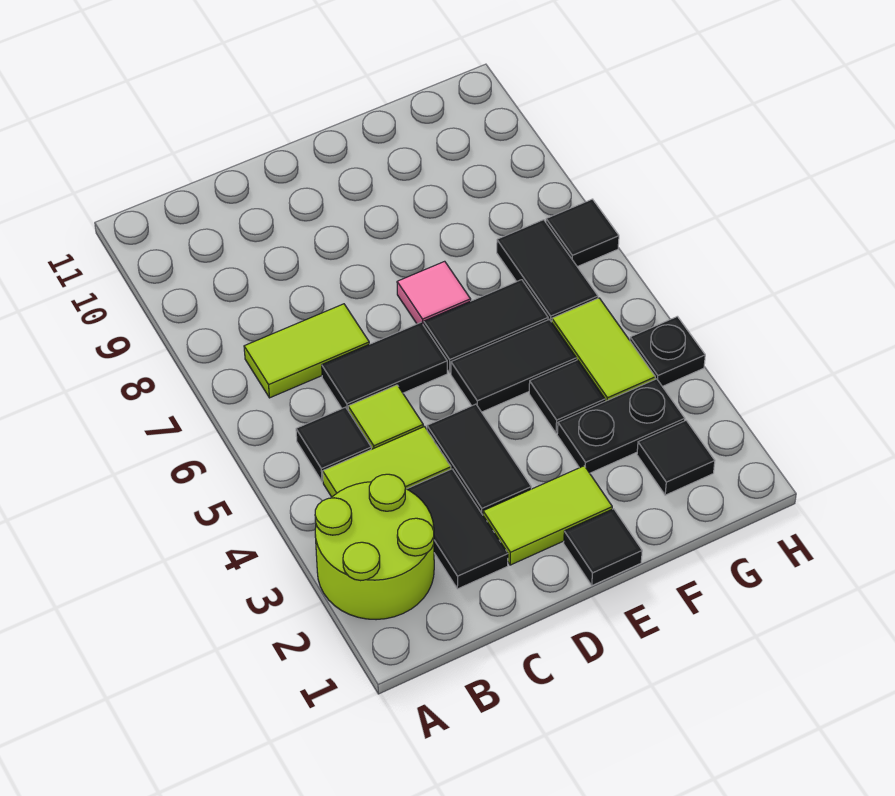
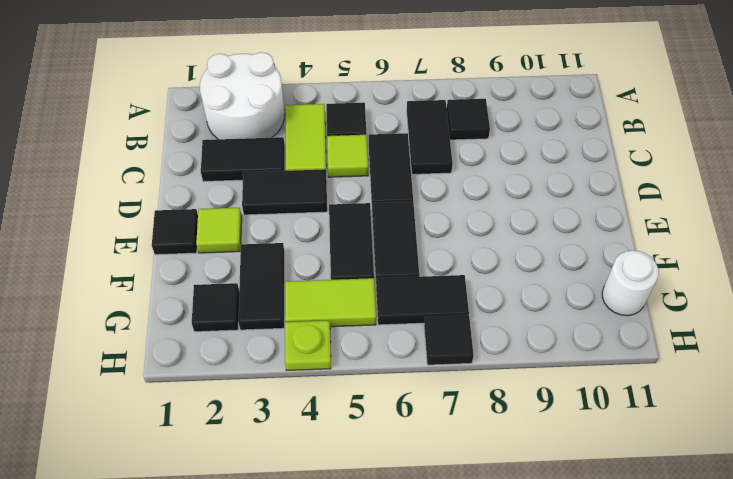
lime round brick A2:B3 level 1 -> white round brick A2:B3 level 1
lime tile B7:C7 level 1 -> black tile B7:C7 level 1
lime tile D2:E2 level 1 -> lime tile E2 level 1
pink tile E7 level 1 -> none
black plate F3:G3 level 1 -> black tile F3:G3 level 1
black tile F4 level 1 -> black tile B8 level 1
none -> white round brick G11 level 1
black plate H4 level 1 -> lime plate H4 level 1

